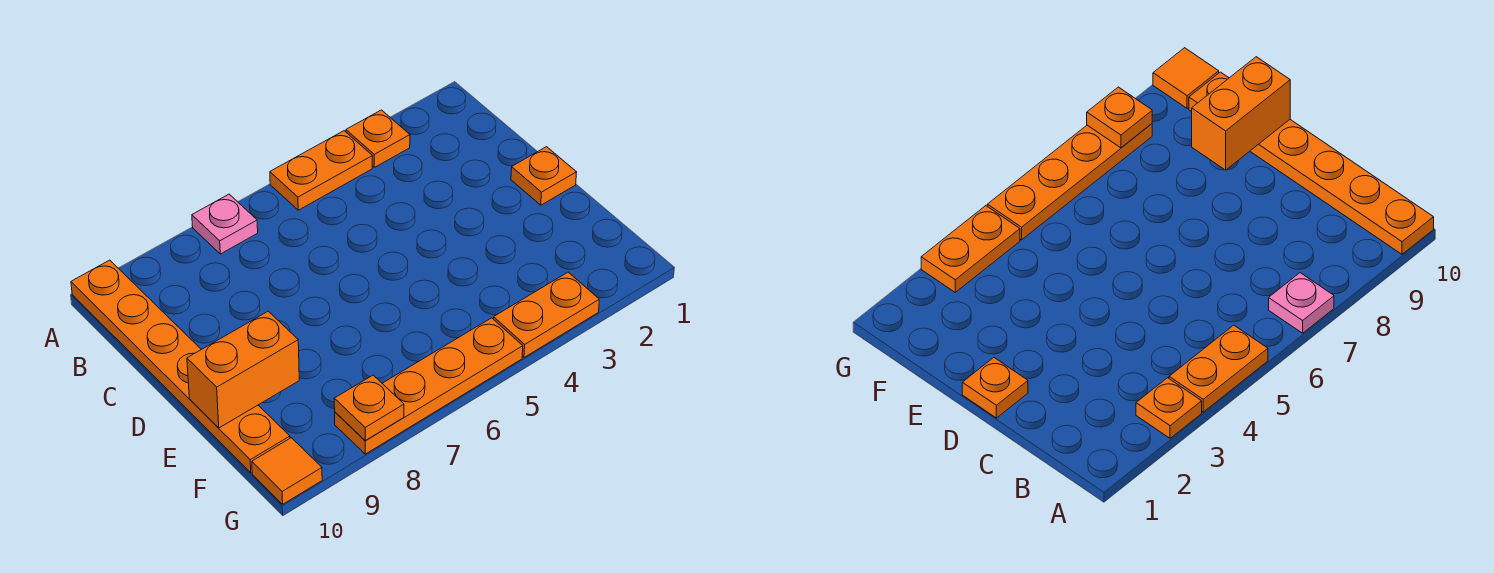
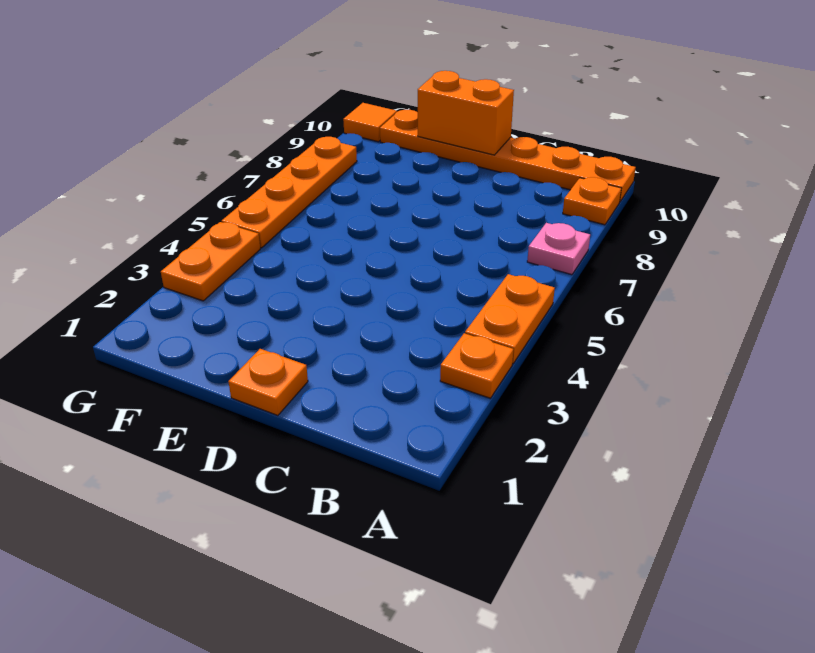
orange brick E9:E10 level 2 -> orange brick D10:E10 level 2
orange plate G8 level 2 -> orange plate A9 level 1

